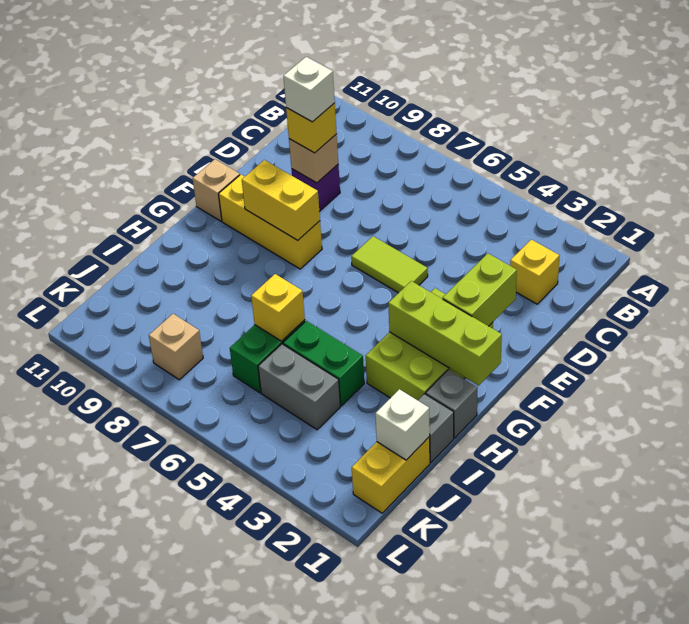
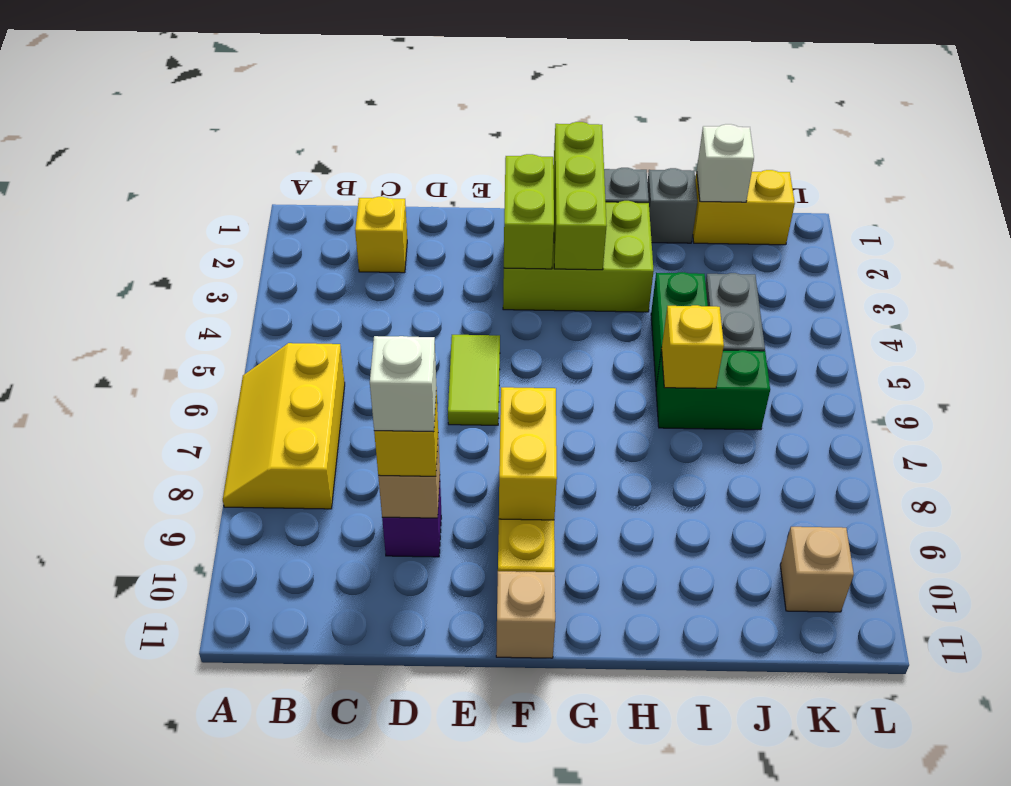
none -> yellow slope A6:B8 level 1 top B
lime brick E2:F2 level 2 -> lime brick F2:F3 level 2
tan brick K8 level 1 -> tan brick K10 level 1

